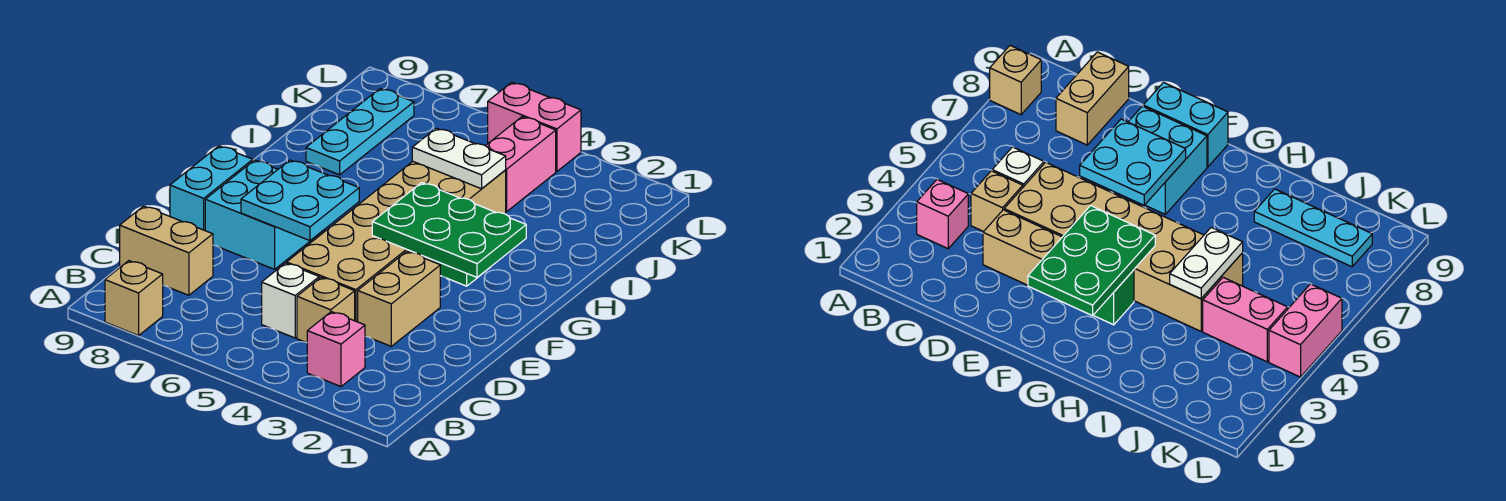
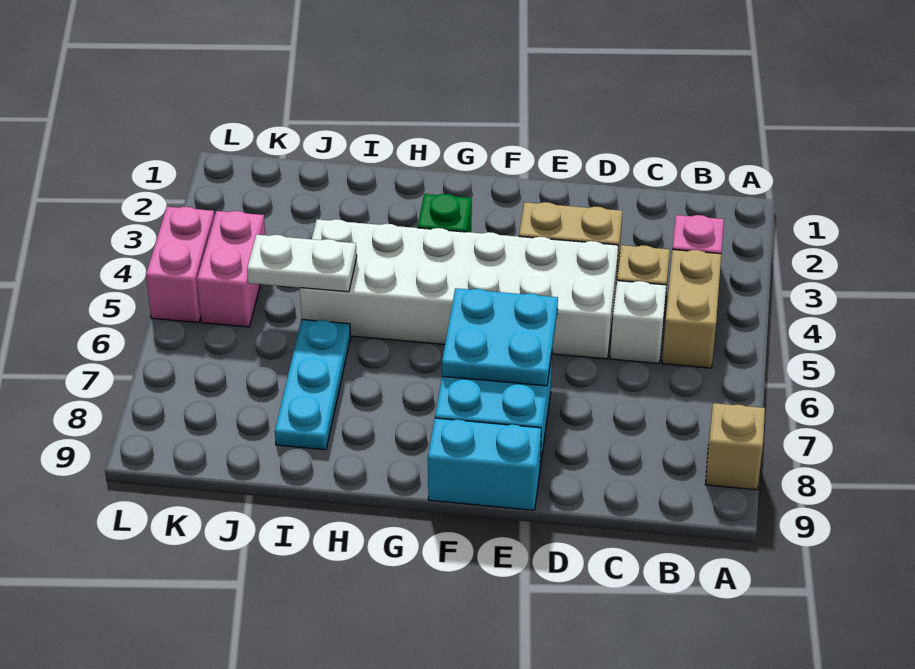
tan brick C8:C9 level 1 -> tan brick B4:B5 level 1
tan brick D4:I5 level 1 -> white brick D4:I5 level 1
green plate F2:G4 level 2 -> none
white plate I4:I5 level 2 -> white plate I5:J5 level 2
cyan plate I8:K8 level 1 -> cyan plate I6:I8 level 1
pink brick J4:K4 level 1 -> pink brick K4:K5 level 1

